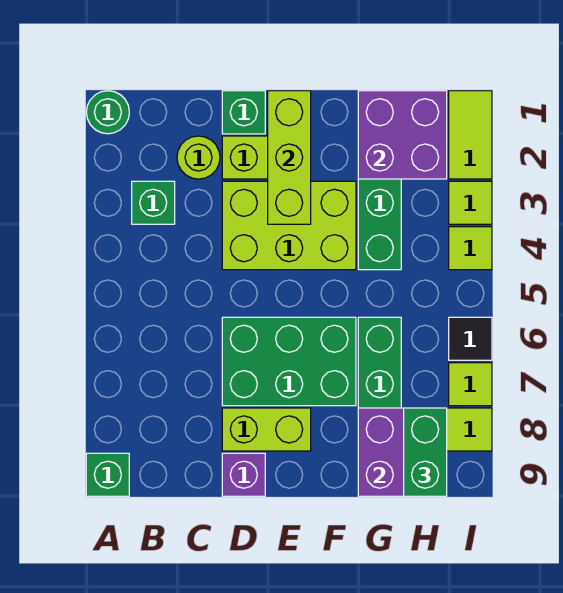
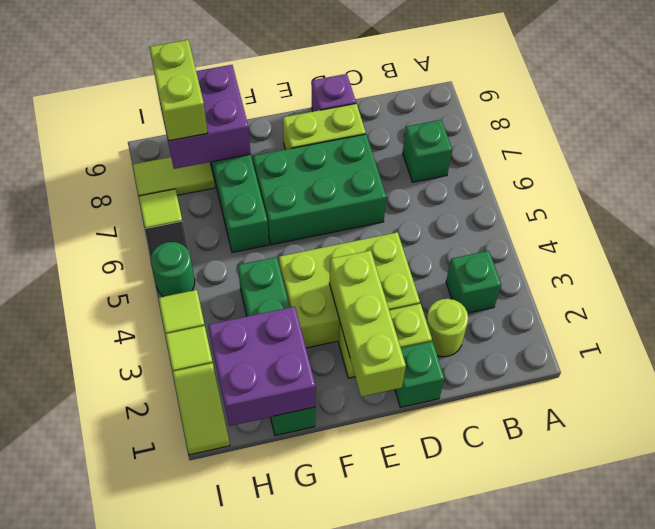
green round brick A1 level 1 -> green round brick I5 level 1
green brick A9 level 1 -> green brick B7 level 1
green brick H8:H9 level 3 -> lime brick H8:H9 level 3

